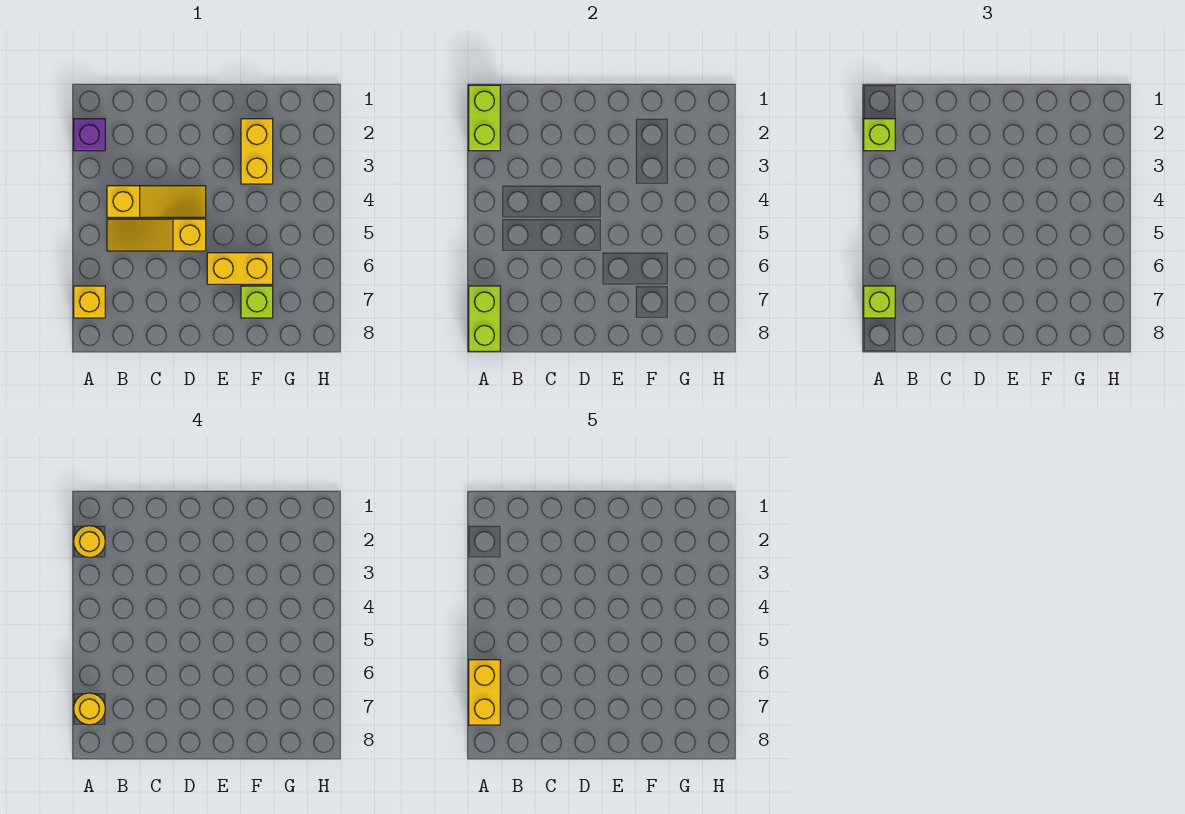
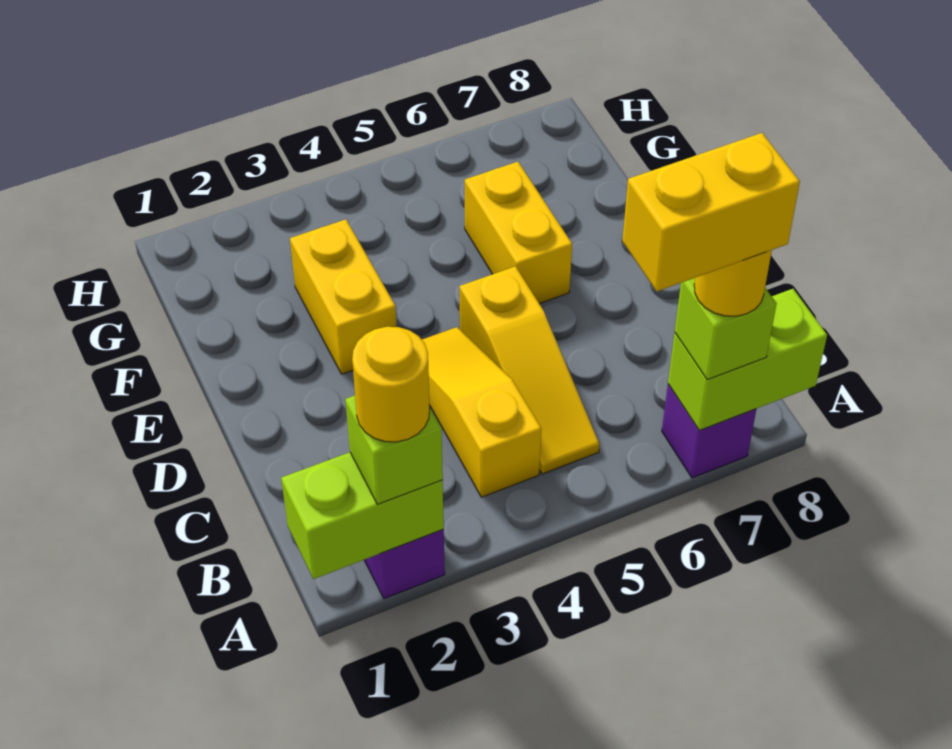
yellow brick A7 level 1 -> purple brick A7 level 1
yellow brick F2:F3 level 1 -> yellow brick E3:F3 level 1
lime brick F7 level 1 -> none

